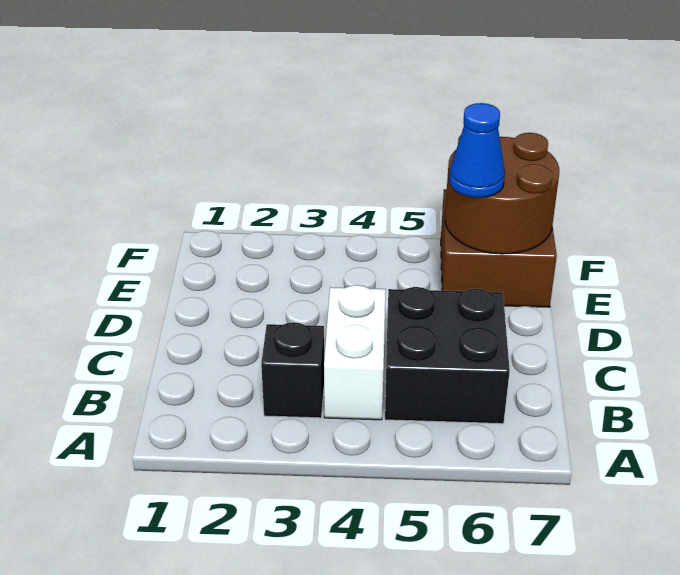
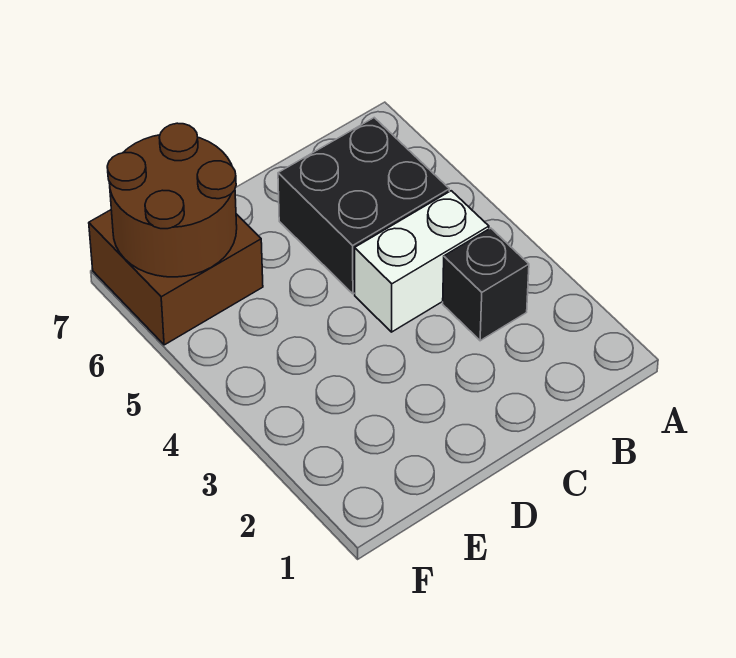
blue cone E6 level 3 -> none

